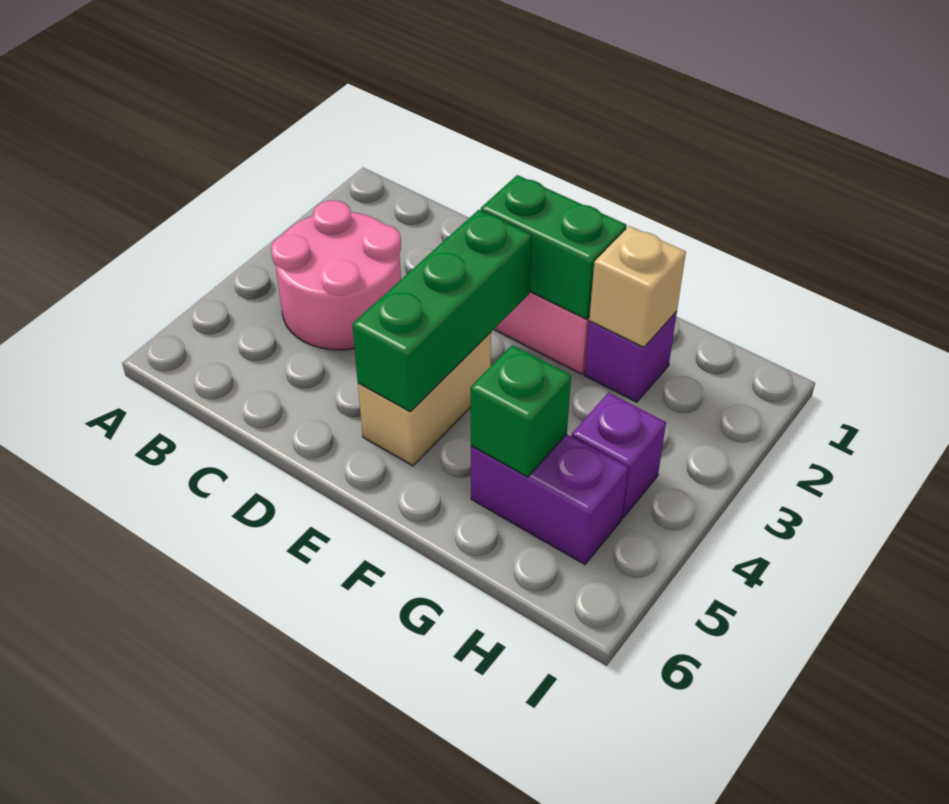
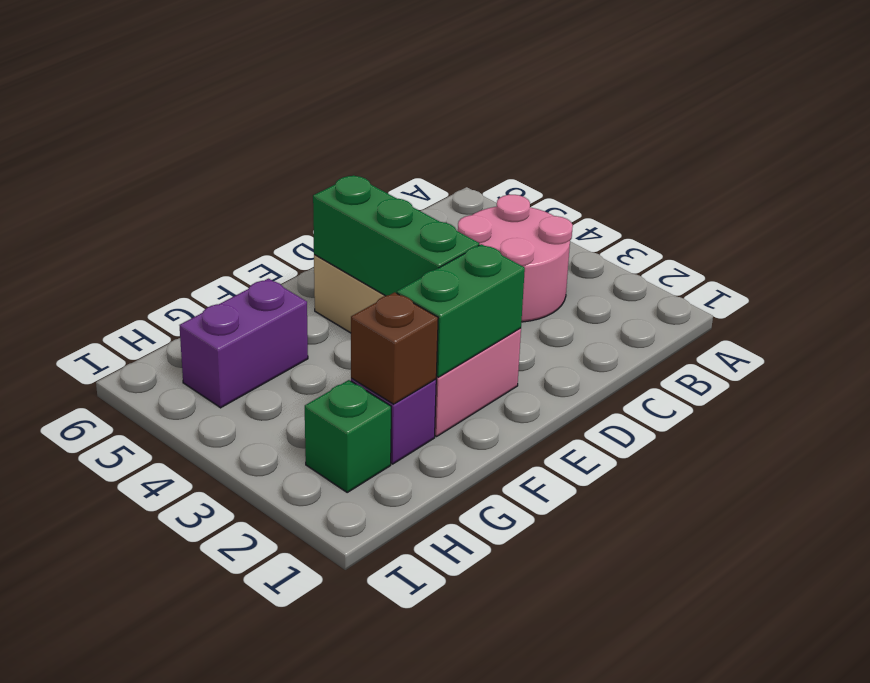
tan brick G2 level 2 -> brown brick G2 level 2
green brick G5 level 2 -> green brick H2 level 1
purple brick H4 level 1 -> none

